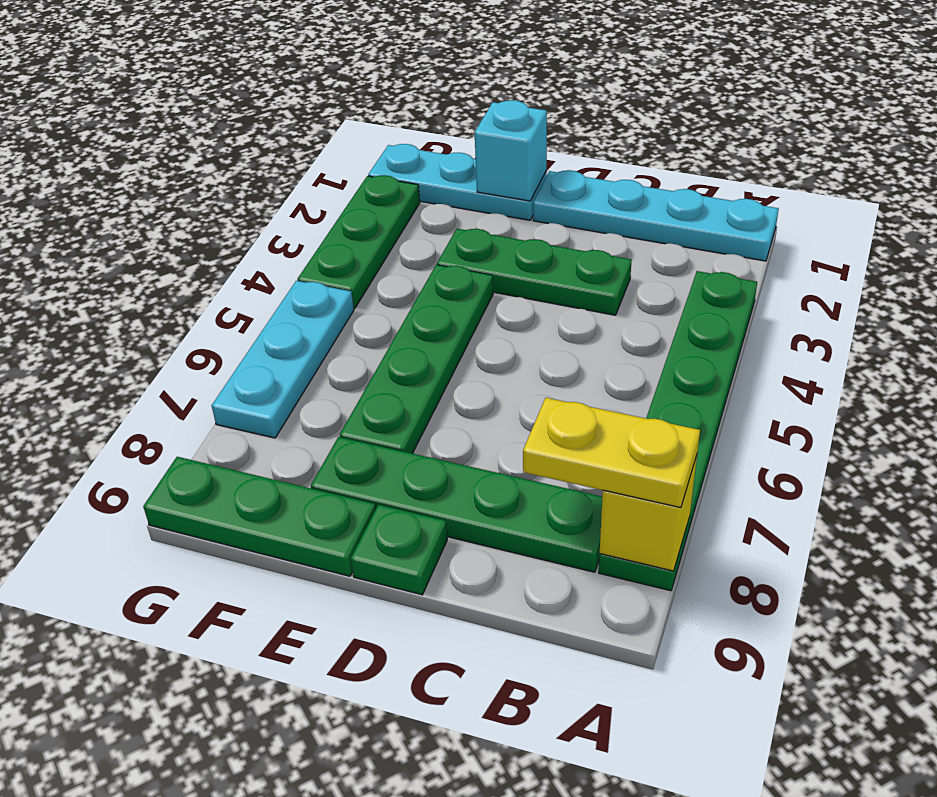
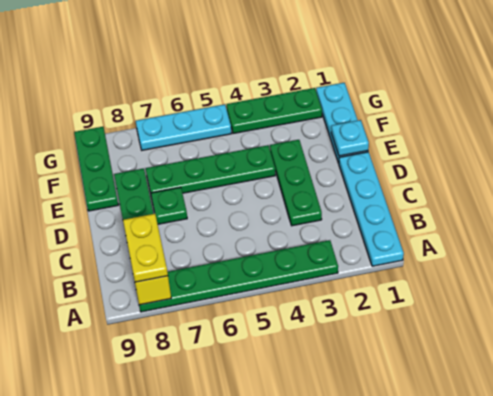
green plate D9 level 1 -> green plate D7 level 1
cyan brick E1 level 2 -> cyan plate E1 level 2

